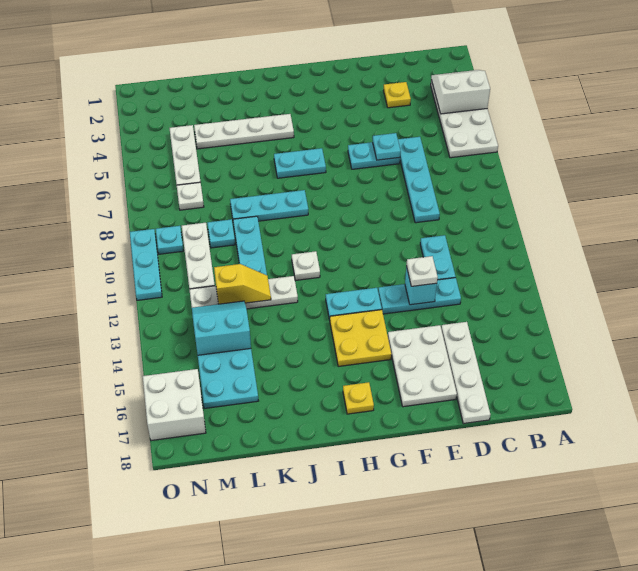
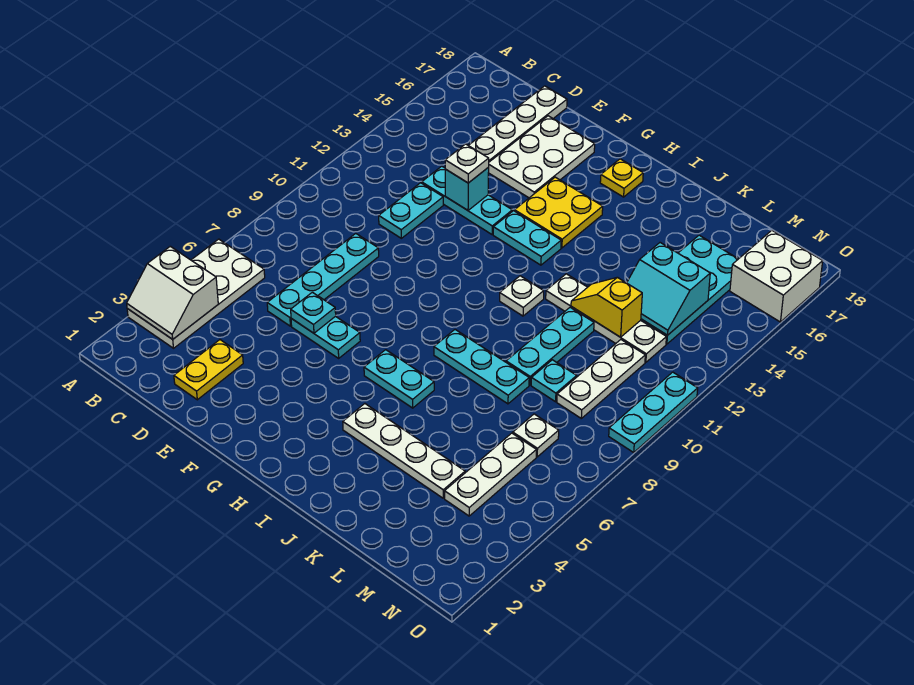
yellow plate D3 level 1 -> yellow plate D2:D3 level 1
cyan plate N9 level 1 -> none

